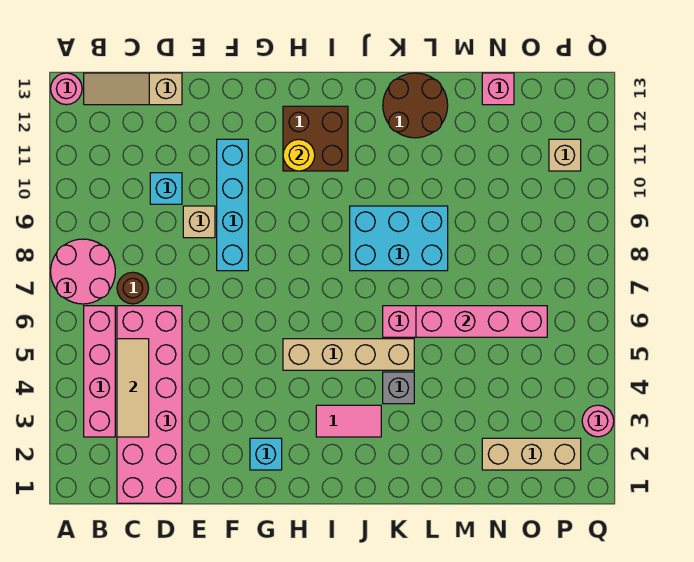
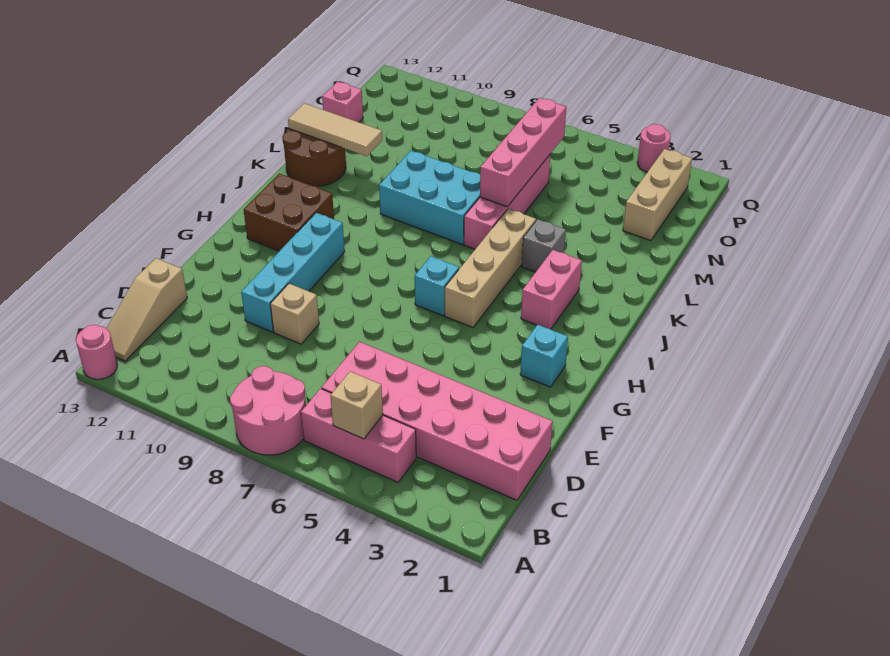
pink brick B3:B6 level 1 -> pink brick B4:B6 level 1
tan tile C3:C5 level 2 -> tan tile L11:L13 level 2
brown round brick C7 level 1 -> none
cyan brick D10 level 1 -> cyan brick H6 level 1
cyan brick F8:F11 level 1 -> cyan brick E10:H10 level 1
yellow round brick H11 level 2 -> none
pink tile I3:J3 level 1 -> pink brick I3:J3 level 1
cyan brick J8:L9 level 1 -> cyan brick K7:L9 level 1
tan brick P11 level 1 -> tan brick B5 level 2

